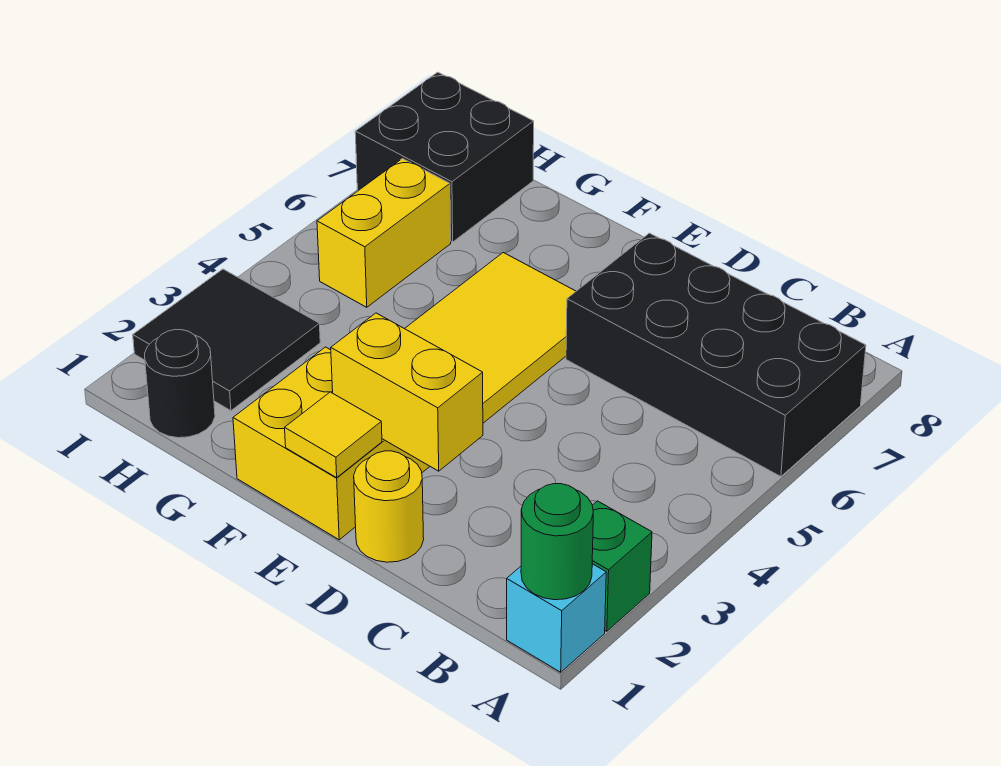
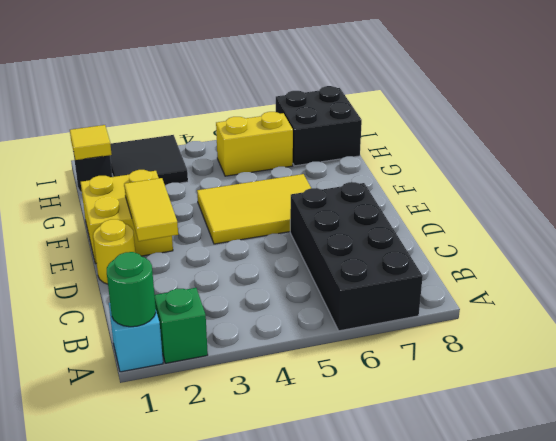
yellow brick D2:E2 level 2 -> yellow tile D2:E2 level 2
yellow tile E1 level 2 -> yellow tile H1 level 2

